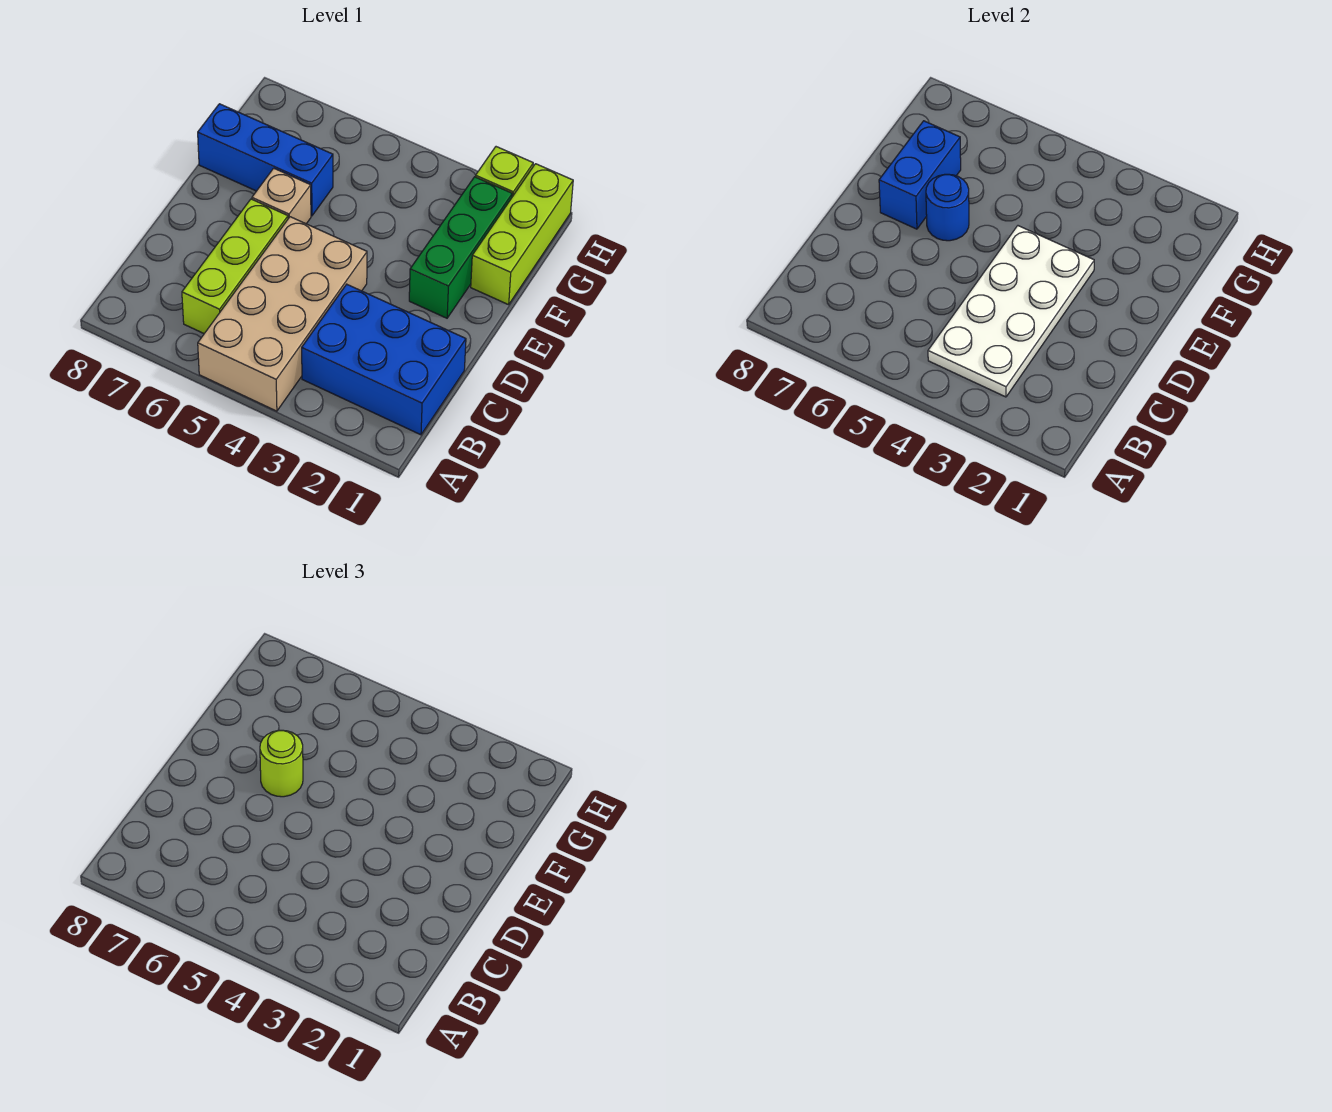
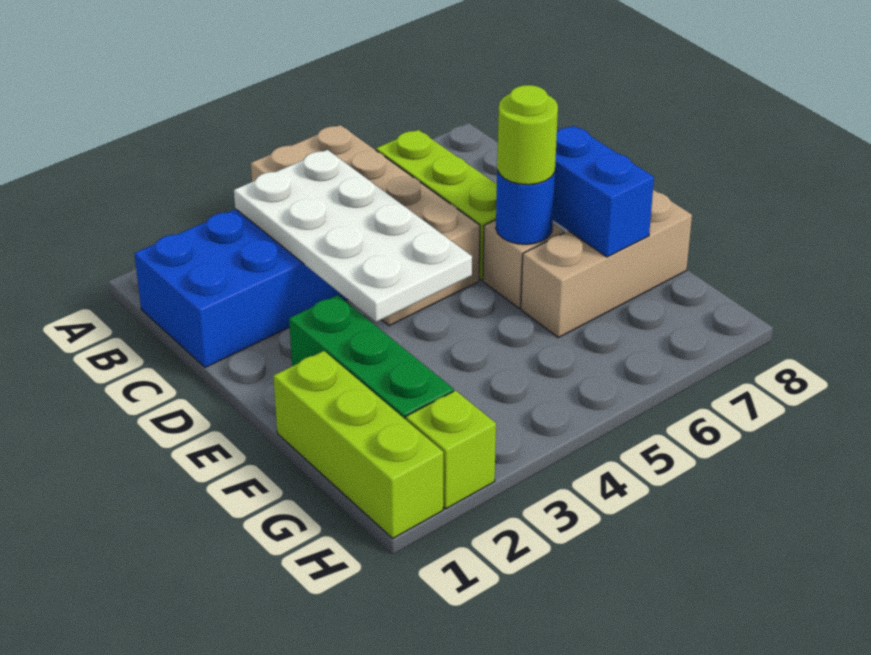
blue brick F6:F8 level 1 -> tan brick F6:F8 level 1

